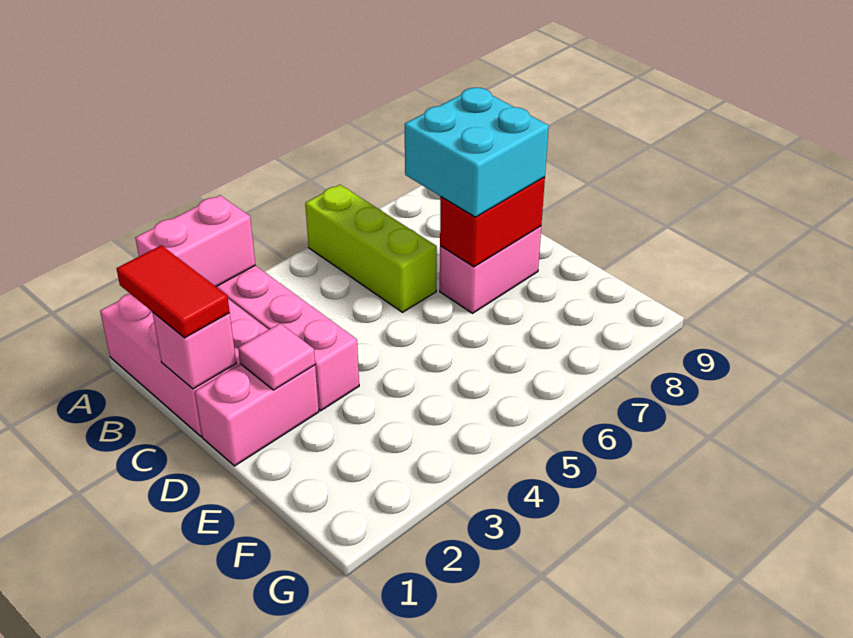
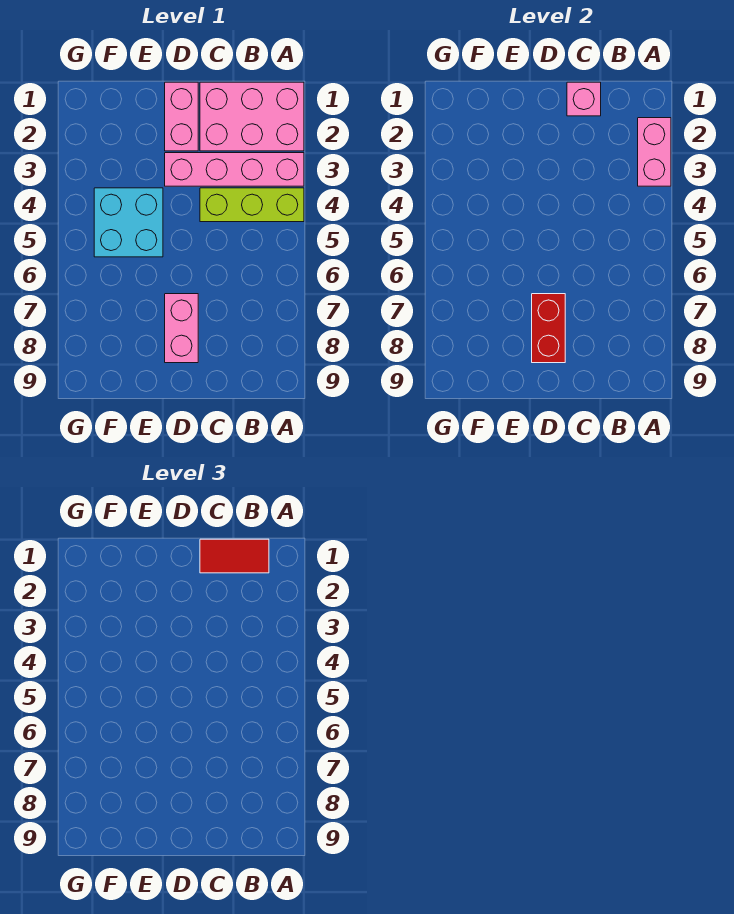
lime brick A6:C6 level 1 -> lime brick A4:C4 level 1
cyan brick C7:D8 level 3 -> cyan brick E4:F5 level 1
pink tile D2 level 2 -> none

